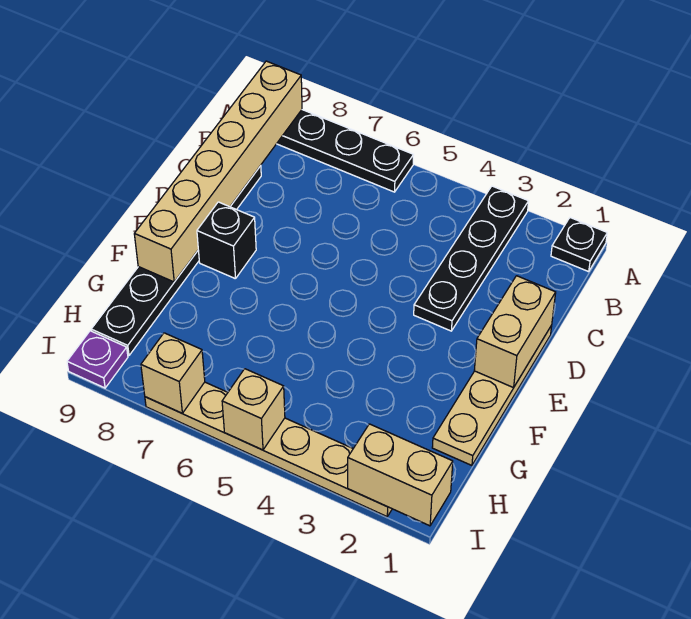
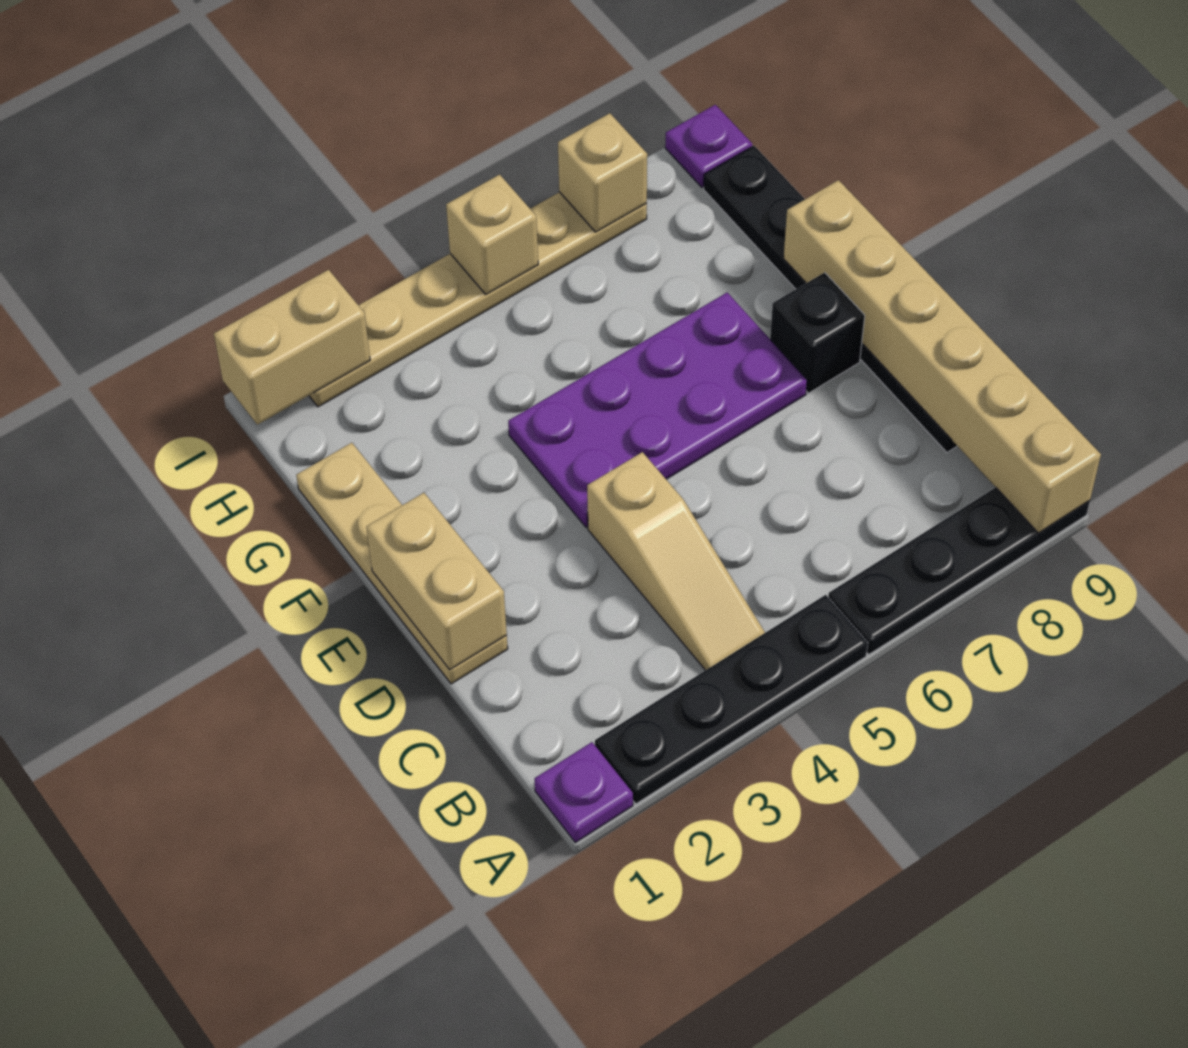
black plate A1 level 1 -> purple plate A1 level 1
black plate A3:D3 level 1 -> black plate A2:A5 level 1
none -> tan slope B4:D4 level 1 top D
none -> purple plate E4:F7 level 1

